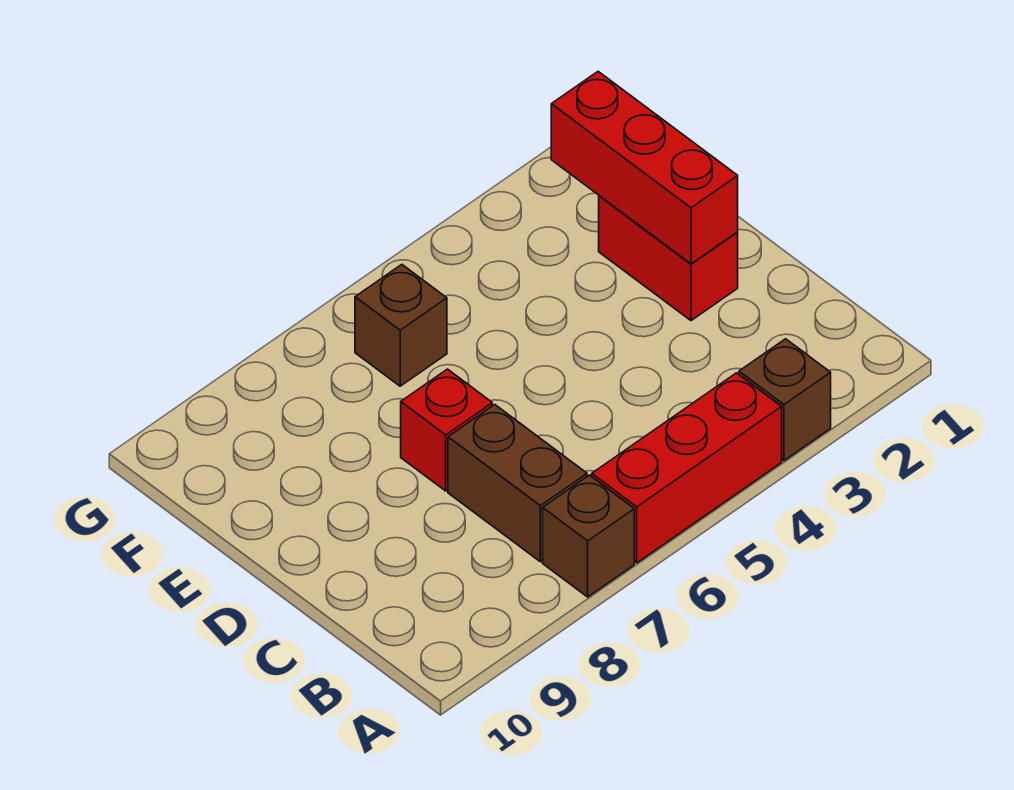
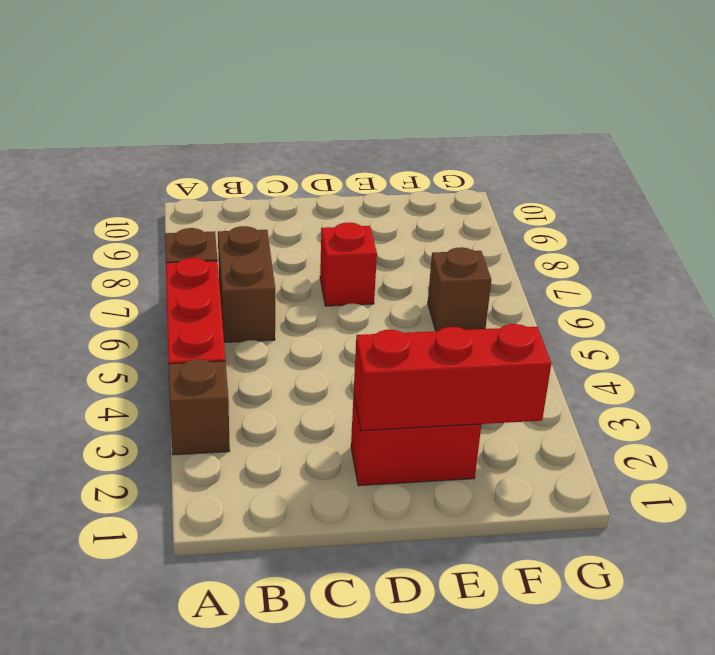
brown brick B7:C7 level 1 -> brown brick B6:B7 level 1

